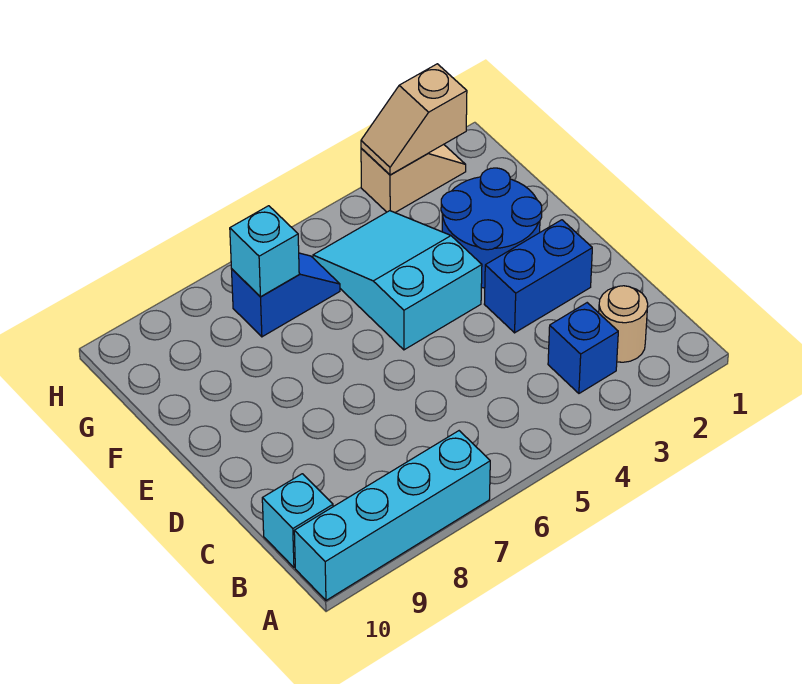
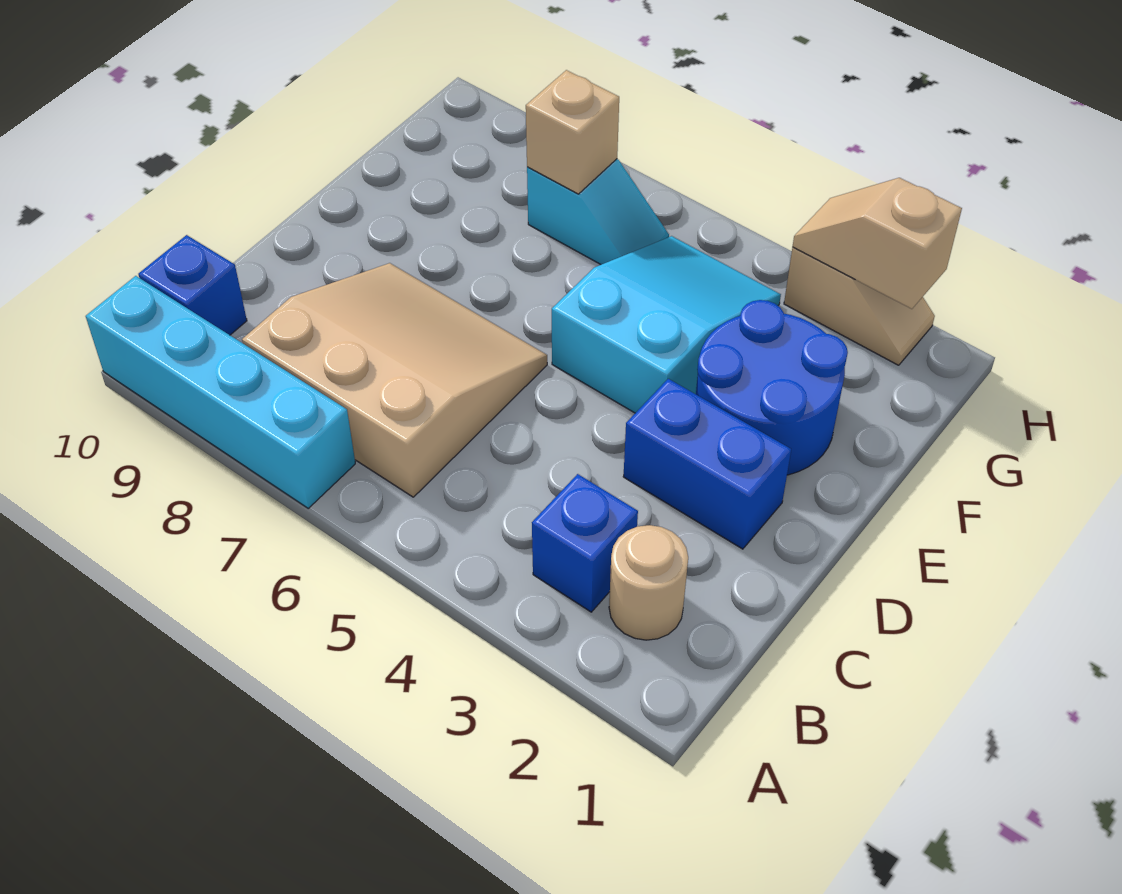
none -> tan slope B6:D8 level 1 top B
cyan brick B10 level 1 -> blue brick B10 level 1
blue slope G6:G7 level 1 top 7 -> cyan slope G6:G7 level 1 top 7
cyan brick G7 level 2 -> tan brick G7 level 2

